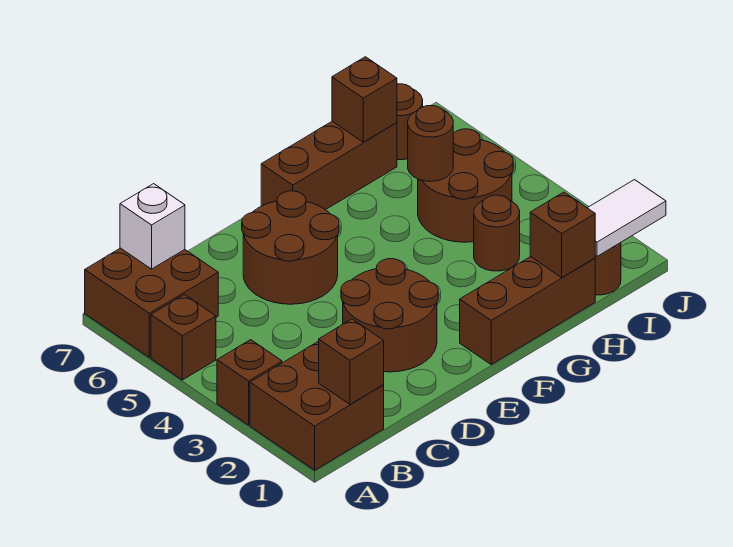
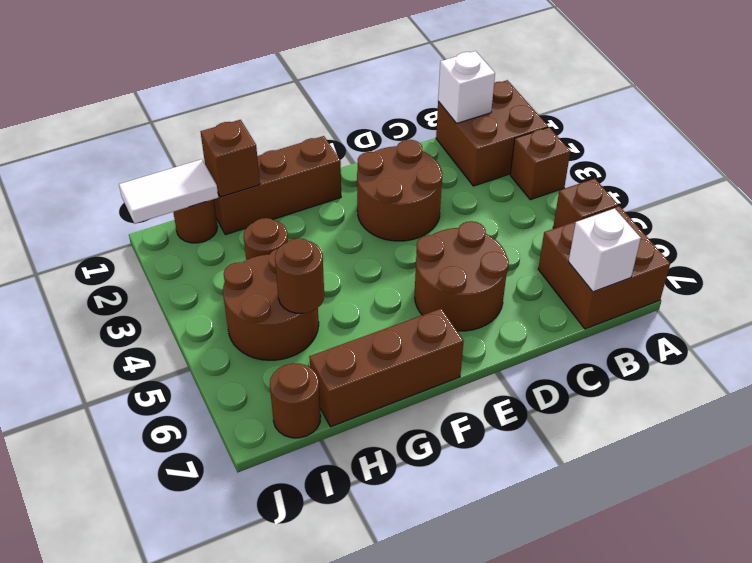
brown brick B1 level 2 -> white brick B1 level 2
brown brick H7 level 2 -> none

